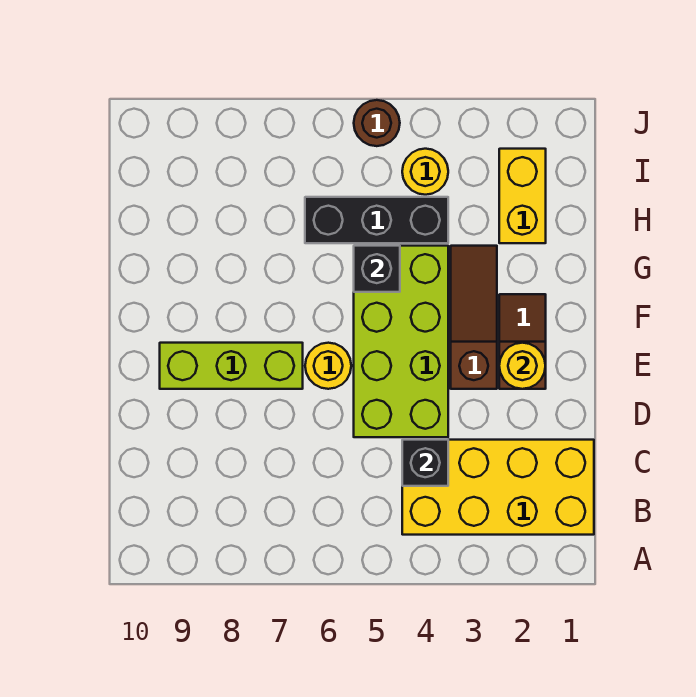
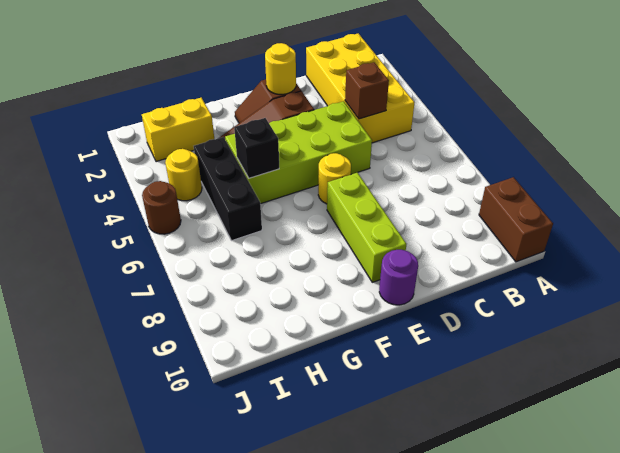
none -> brown brick A9:A10 level 1
black brick C4 level 2 -> brown brick C4 level 2
none -> purple round brick E10 level 1

